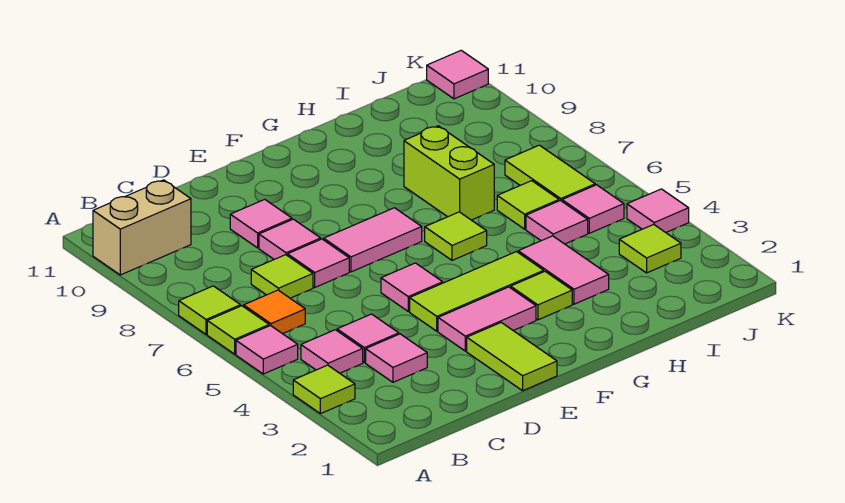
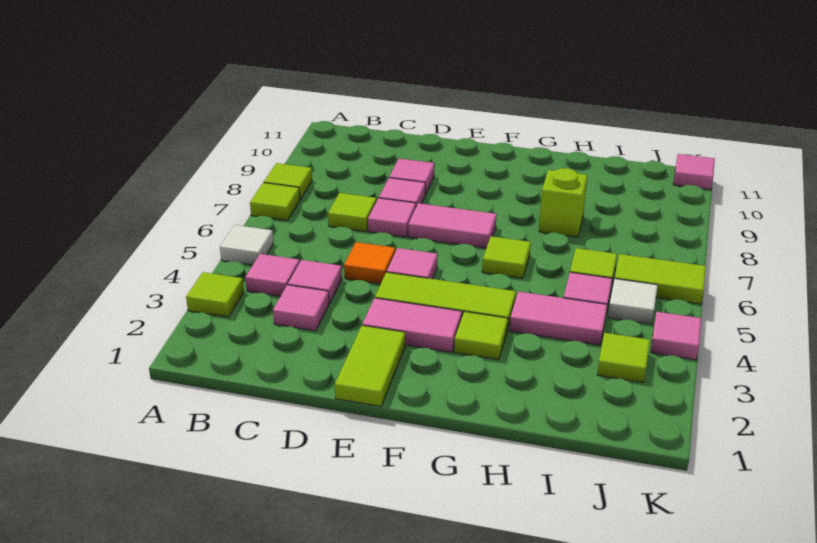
pink tile A5 level 1 -> white tile A5 level 1
lime tile A6 level 1 -> lime tile A8 level 1
tan brick A10:B10 level 1 -> none
orange tile B6 level 1 -> orange tile D5 level 1
pink tile H3:H4 level 1 -> pink tile H4:I4 level 1
lime brick H7:H8 level 1 -> lime brick H8 level 1
pink tile J5 level 1 -> white tile J5 level 1
lime tile J6:J7 level 1 -> lime tile J6:K6 level 1

